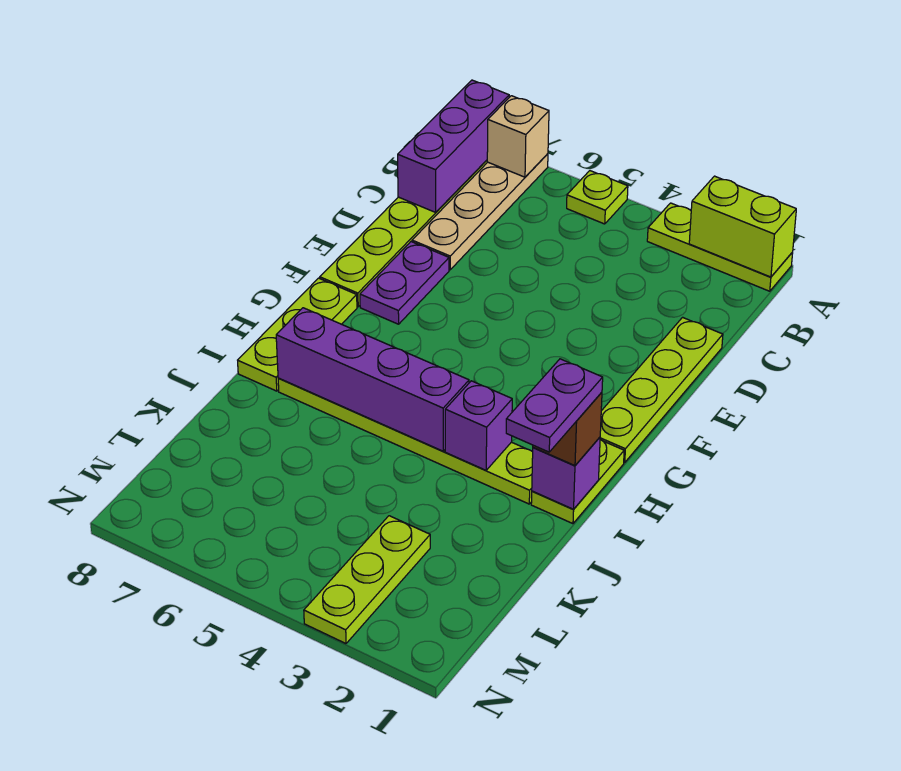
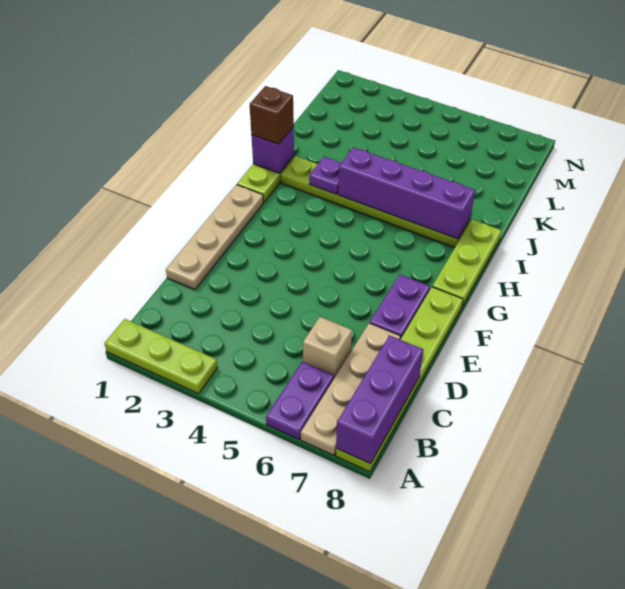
lime brick A1:A2 level 2 -> none
lime plate A5 level 1 -> none
tan brick A7 level 2 -> tan brick C6 level 1
lime plate D1:G1 level 1 -> tan plate D1:G1 level 1
purple plate I1:J1 level 4 -> purple plate A6:B6 level 1
purple brick I3 level 2 -> purple plate I3 level 2
lime plate L3:N3 level 1 -> none

